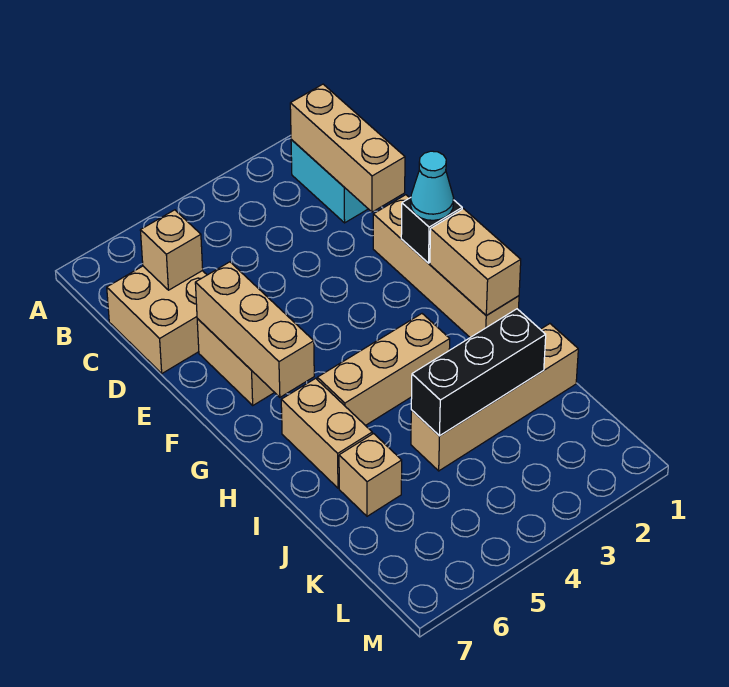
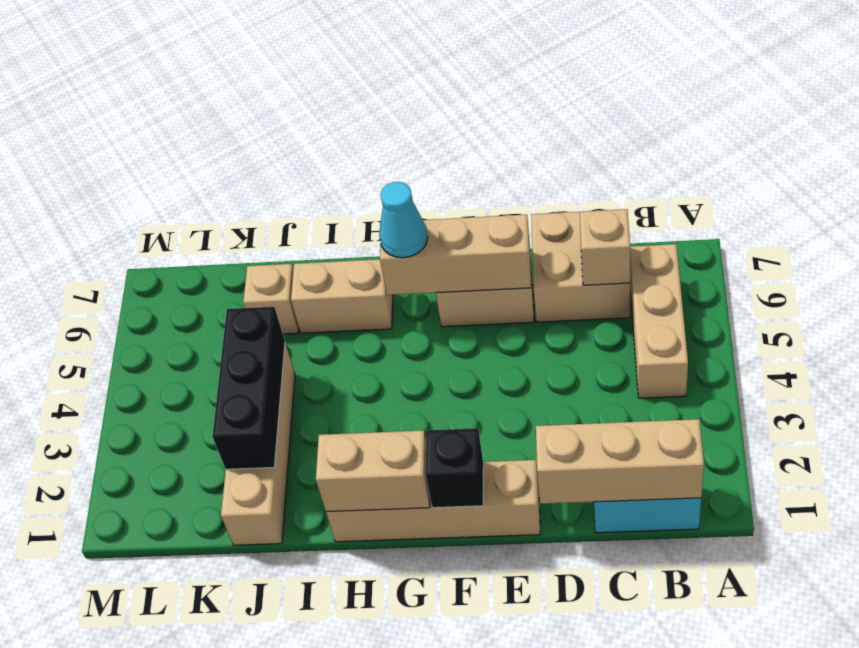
cyan cone F1 level 3 -> cyan cone G6 level 3
tan brick H3:H5 level 1 -> tan brick B4:B6 level 1

